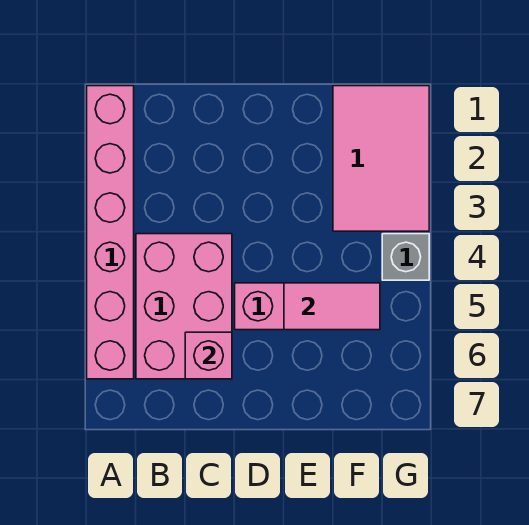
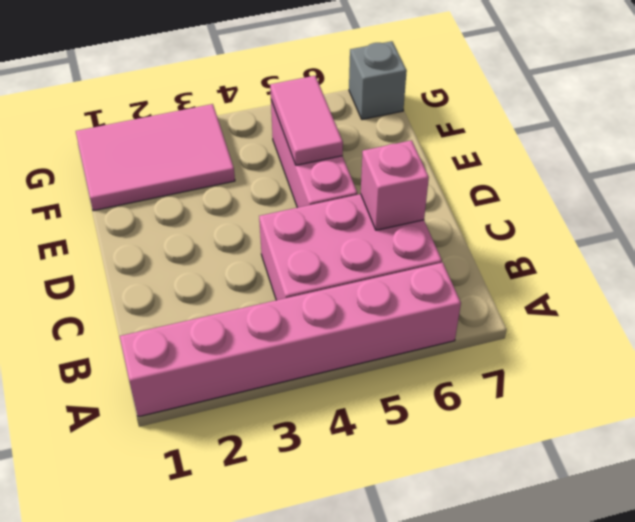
grey brick G4 level 1 -> grey brick G7 level 1

